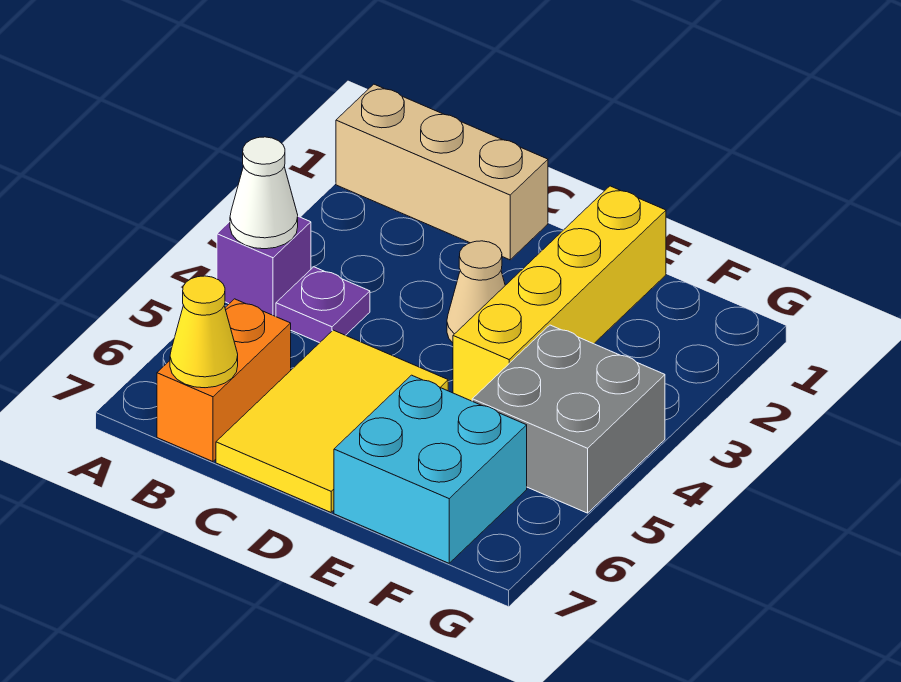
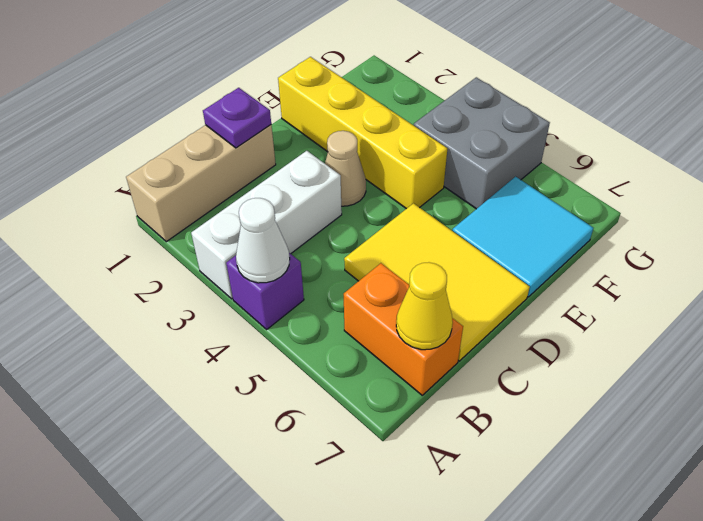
none -> white brick A3:C3 level 1
purple plate B4 level 1 -> purple plate C1 level 2
cyan brick E6:F7 level 1 -> cyan tile E6:F7 level 1

